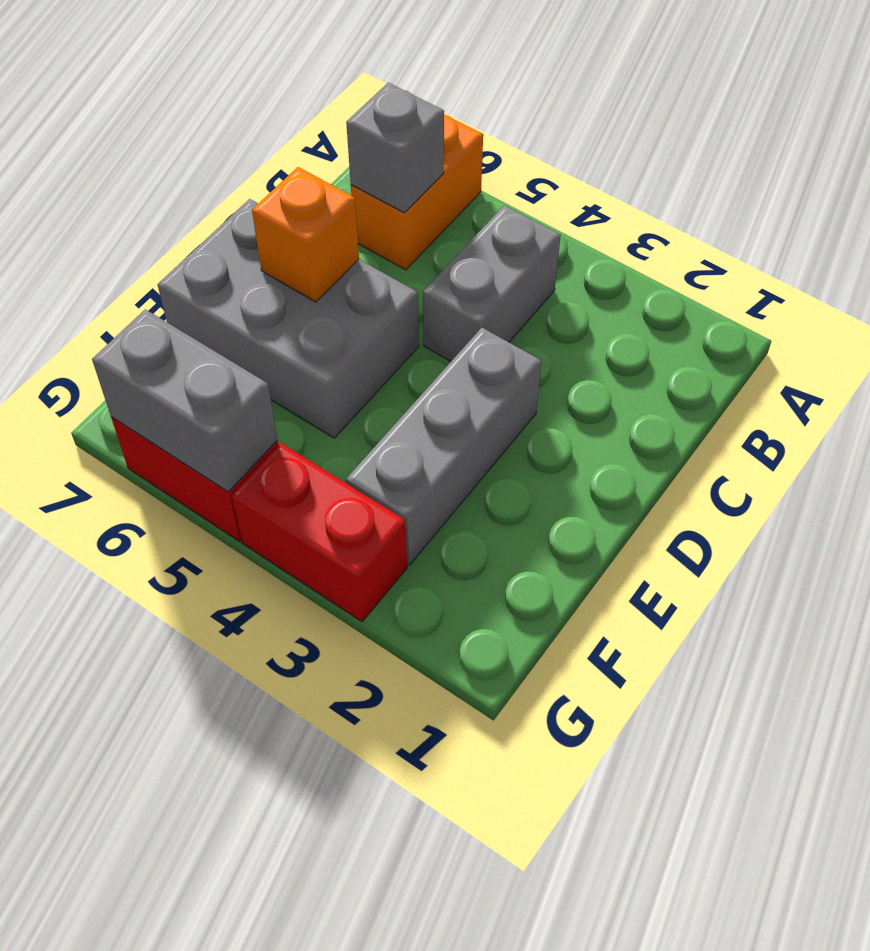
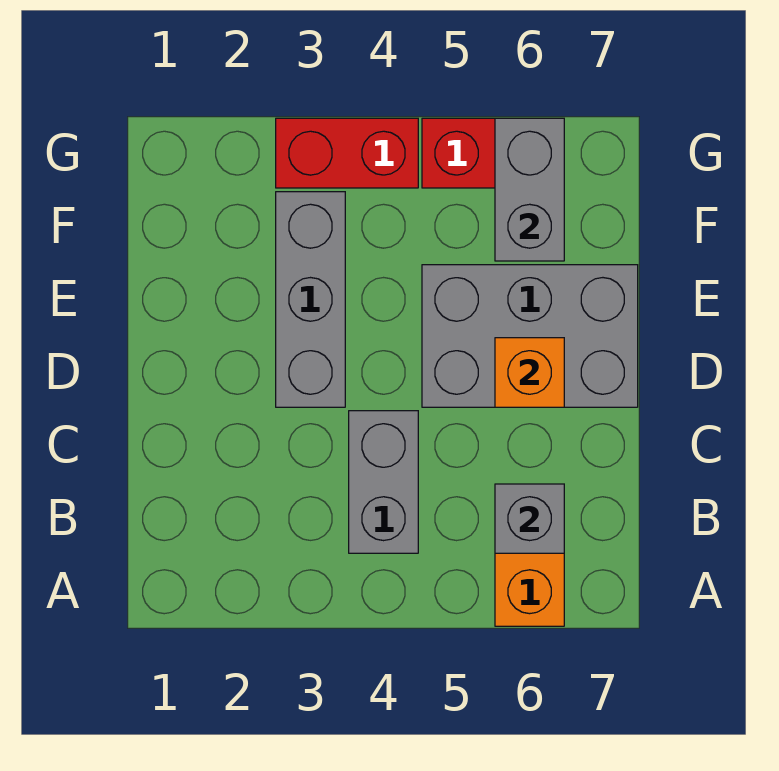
grey brick G5:G6 level 2 -> grey brick F6:G6 level 2

